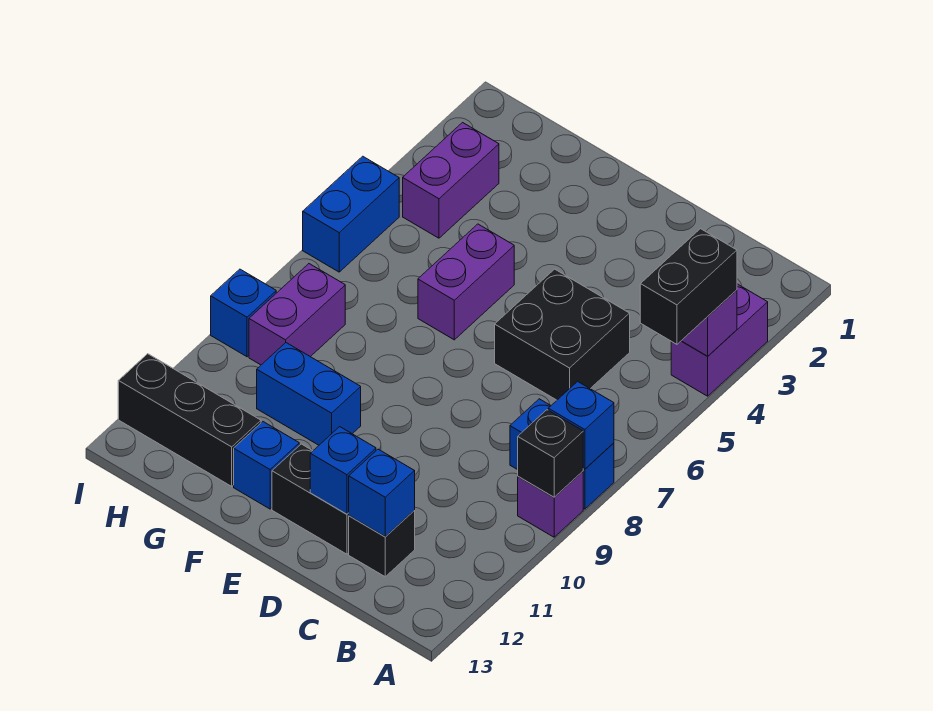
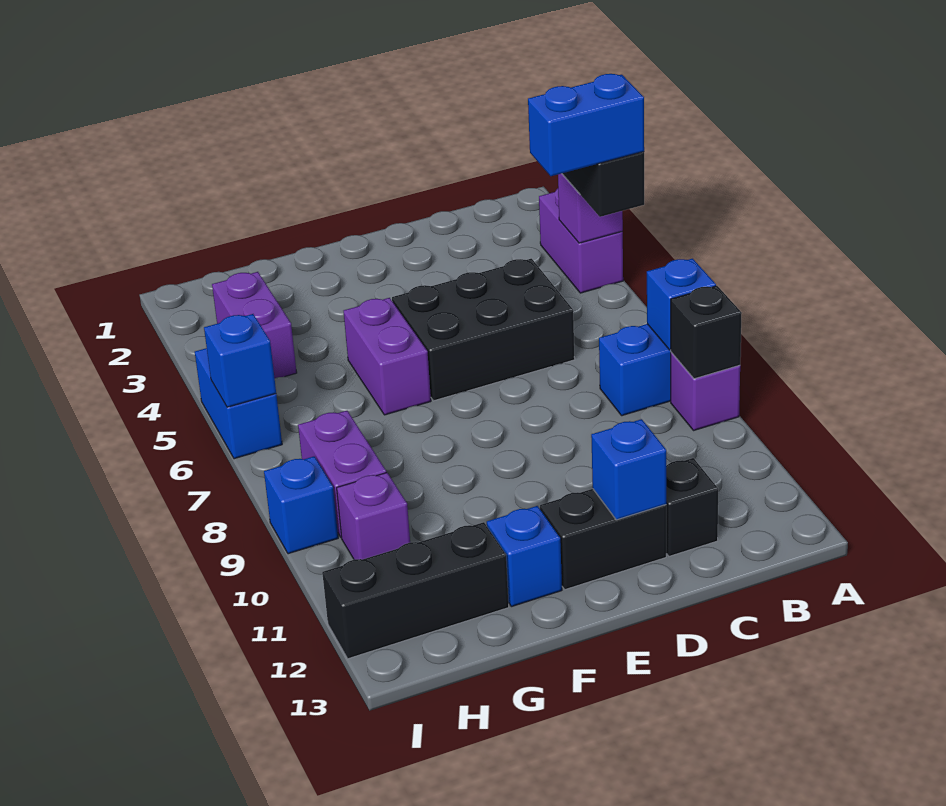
black brick C5:D6 level 1 -> black brick C5:E6 level 1
blue brick C12 level 2 -> blue brick I6 level 2
blue brick F10:G10 level 1 -> blue brick A5:B5 level 4
none -> purple brick H10 level 1

